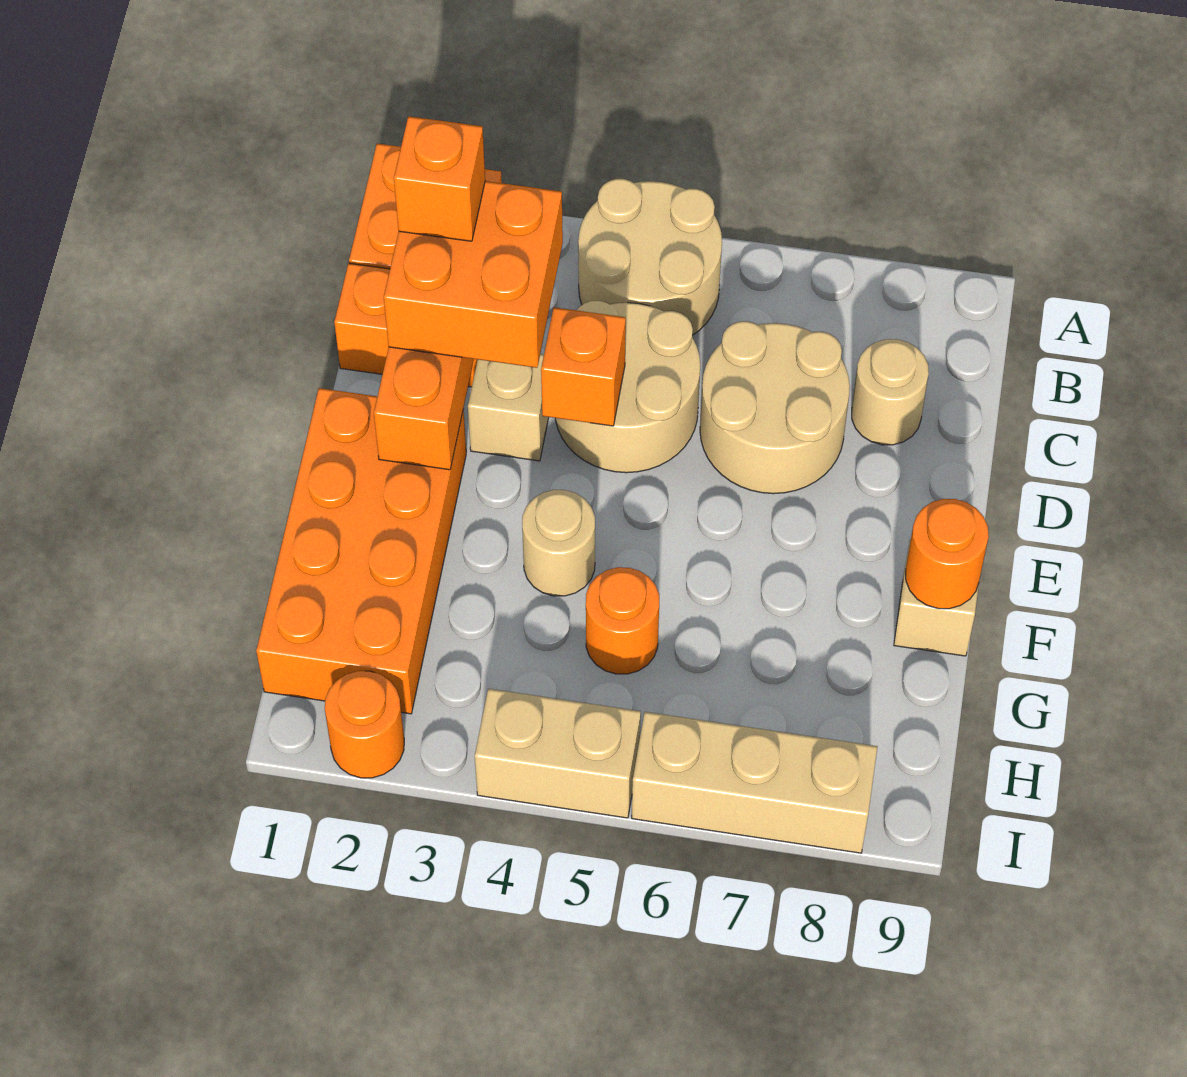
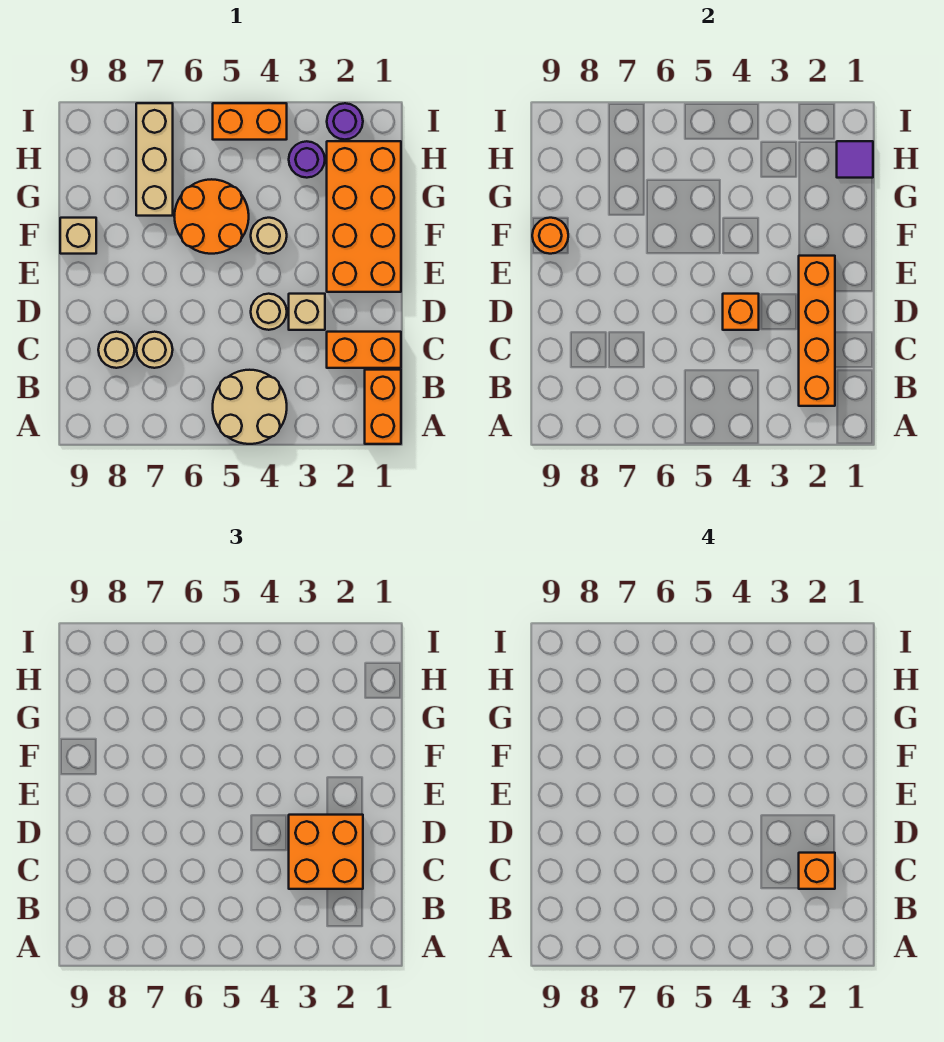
tan round brick C4:D5 level 1 -> tan round brick D4 level 1
tan round brick C6:D7 level 1 -> tan round brick C7 level 1
orange round brick G5 level 1 -> orange round brick F5:G6 level 1
none -> purple tile H1 level 2
none -> purple round brick H3 level 1
orange round brick I2 level 1 -> purple round brick I2 level 1
tan brick I4:I5 level 1 -> orange brick I4:I5 level 1
tan brick I6:I8 level 1 -> tan brick G7:I7 level 1

